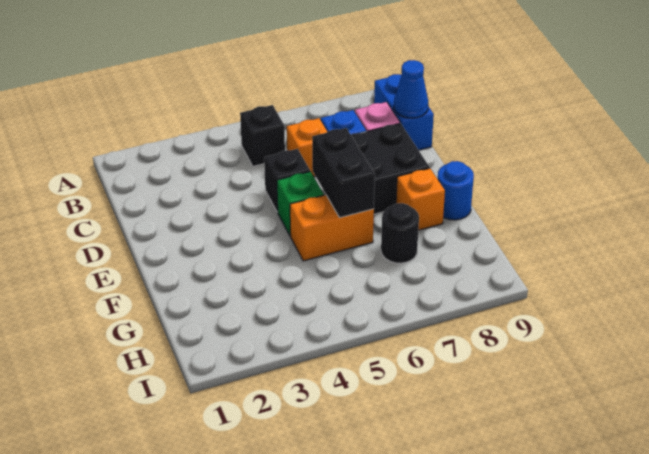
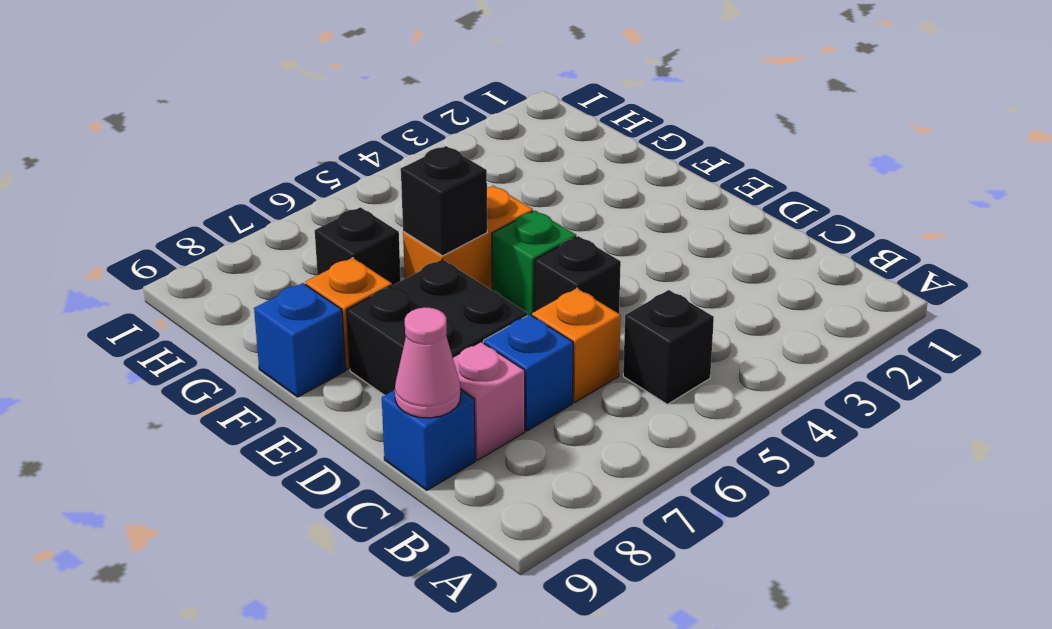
blue brick B9:C9 level 1 -> blue brick C9 level 1
blue cone C9 level 2 -> pink cone C9 level 2
black brick E6:F6 level 2 -> black brick F6 level 2
blue round brick F9 level 1 -> blue brick F9 level 1
black round brick G7 level 1 -> black brick G7 level 1

